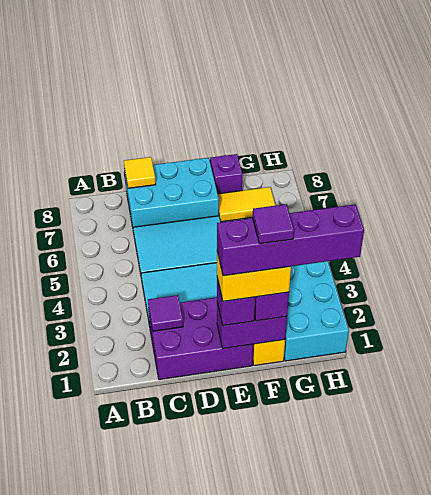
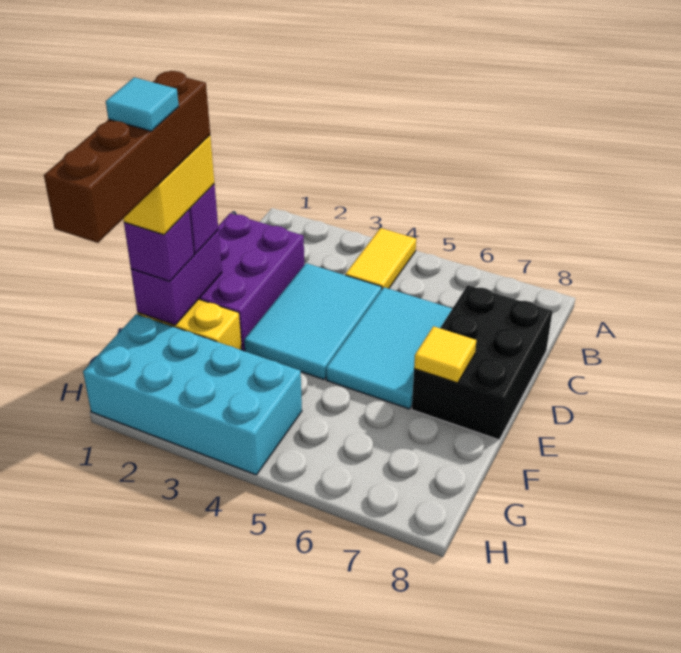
purple tile C2 level 2 -> none
cyan brick C7:E8 level 1 -> black brick C7:E8 level 1
yellow tile C8 level 2 -> yellow tile E7 level 2
purple brick E1:H1 level 5 -> brown brick E1:H1 level 5
purple tile F1 level 6 -> cyan tile F1 level 6
yellow tile F7:G7 level 1 -> yellow tile A4:B4 level 1
purple brick F8 level 1 -> none

